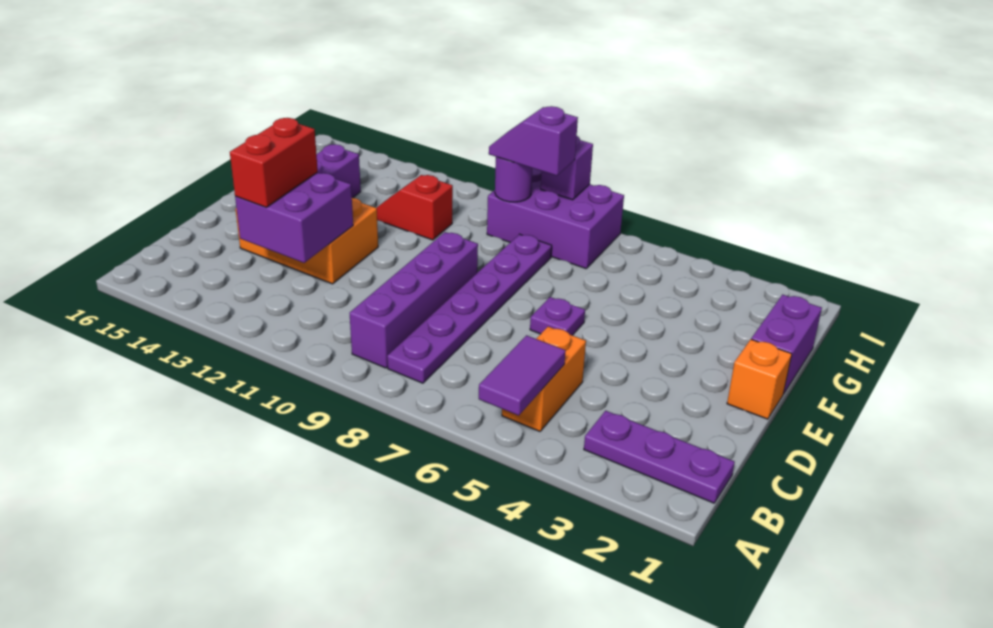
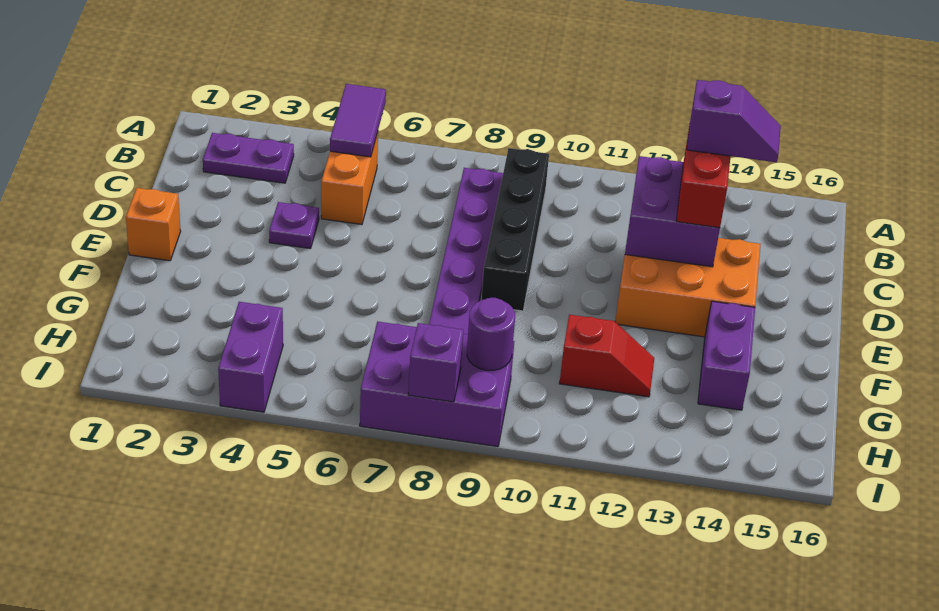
purple plate B1:B3 level 1 -> purple plate B2:B3 level 1
purple brick B9:E9 level 1 -> black brick B9:E9 level 1
purple plate E6 level 1 -> purple plate D4 level 1
purple brick F1:G1 level 1 -> purple brick H4:I4 level 1
purple slope H8:H9 level 3 top 8 -> purple slope C13:C14 level 4 top 13

